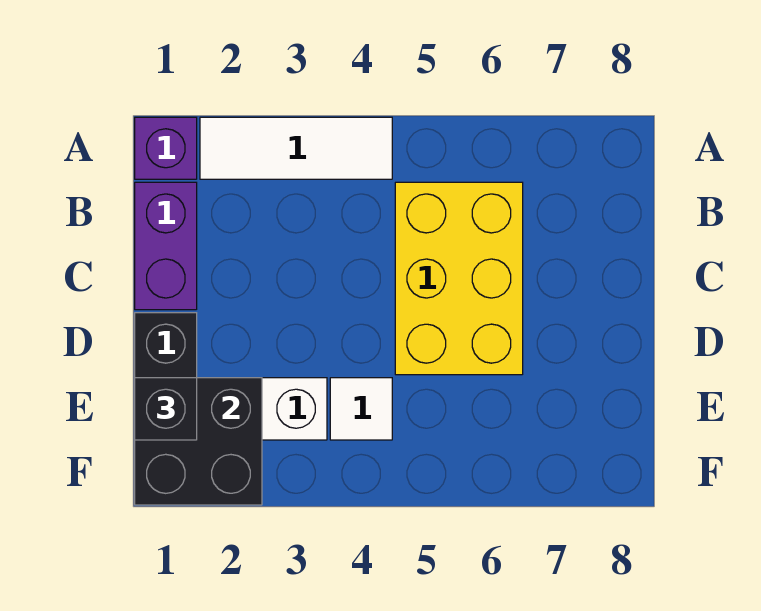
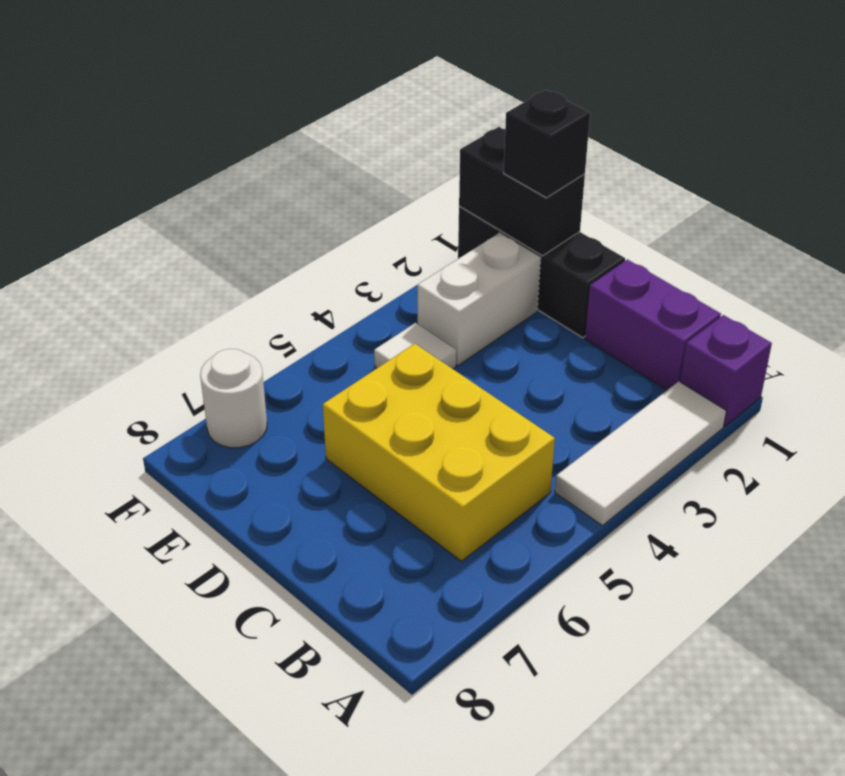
black brick E1:F2 level 2 -> black brick E1:F1 level 2
none -> white round brick F7 level 1

